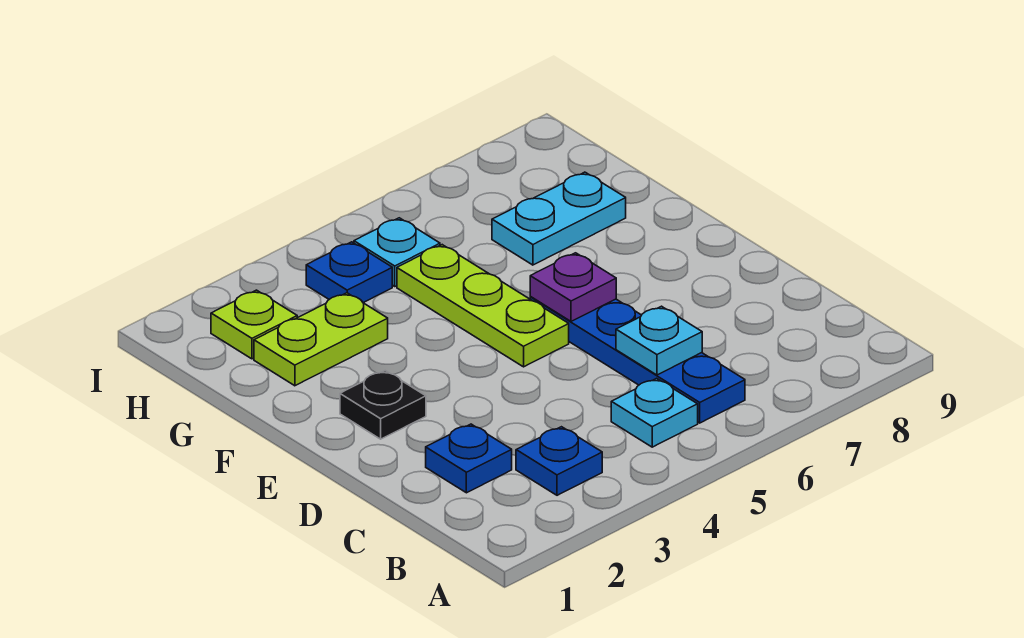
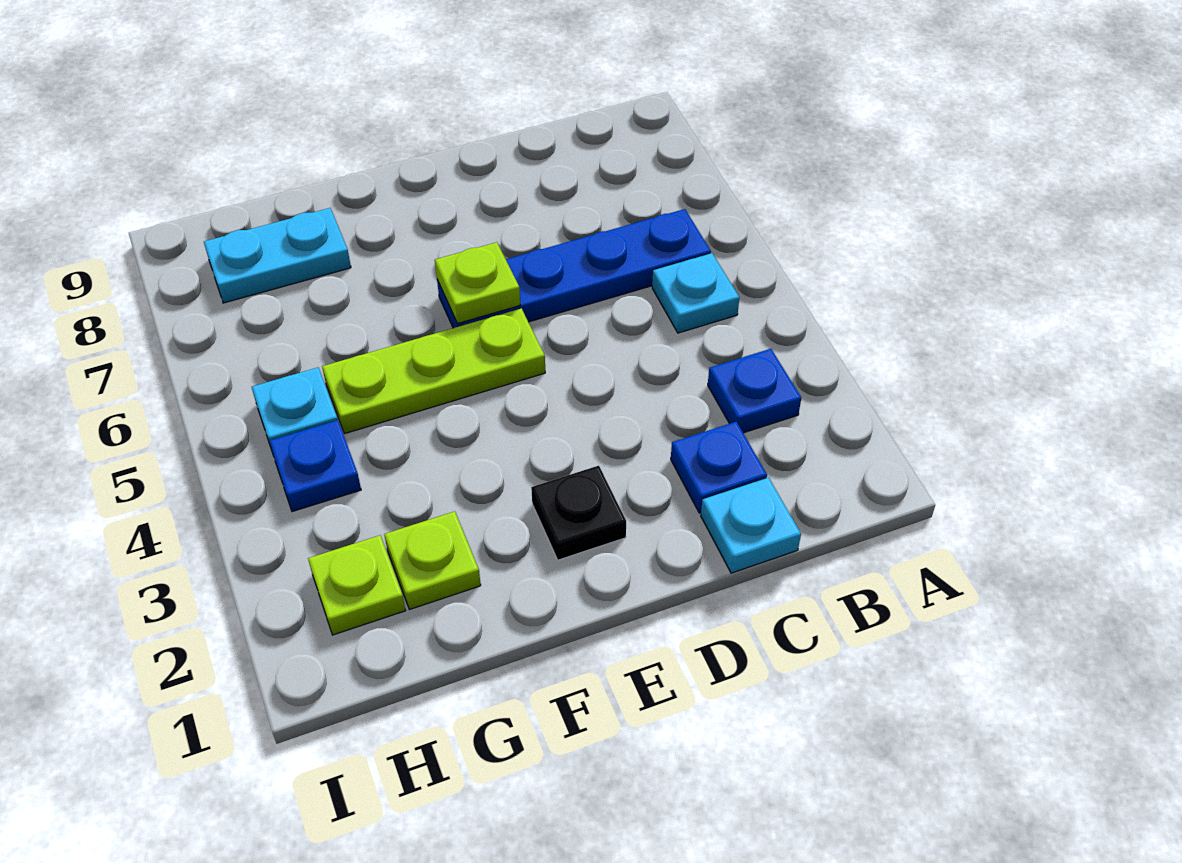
cyan plate C6 level 2 -> cyan plate C1 level 1
purple plate E6 level 2 -> lime plate E6 level 2
lime plate G2:G3 level 1 -> lime plate G2 level 1
cyan plate G7:G8 level 1 -> cyan plate G8:H8 level 1

